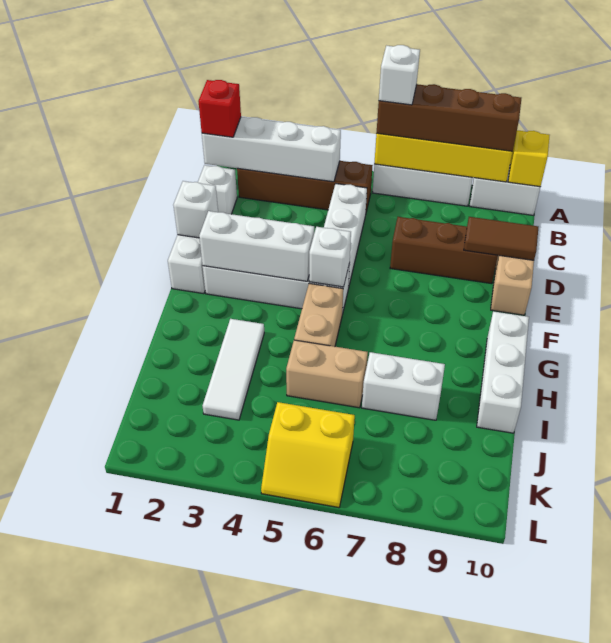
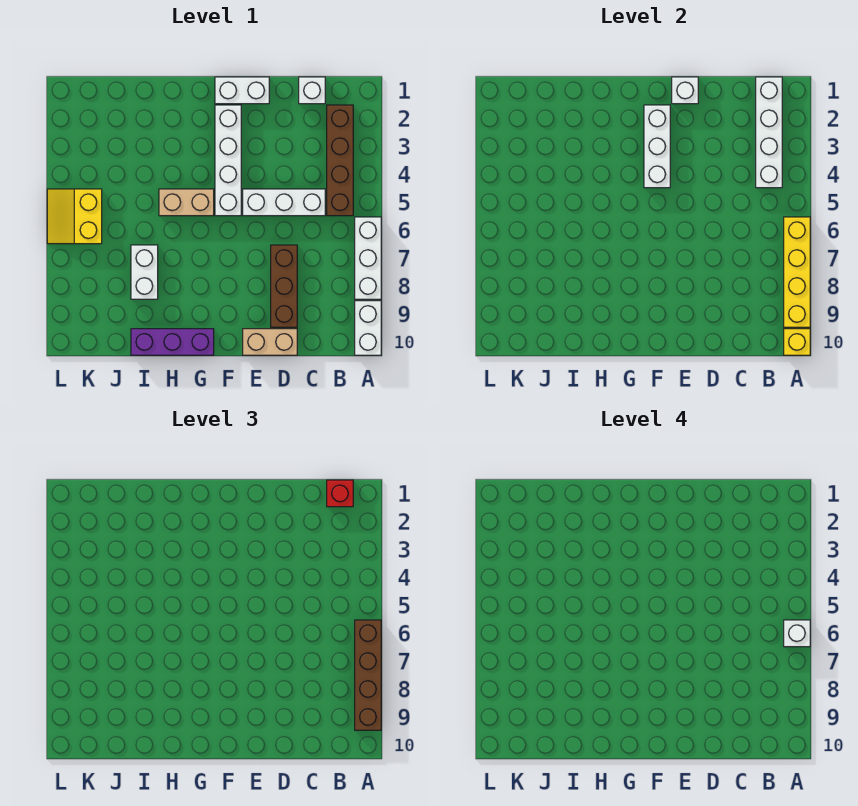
brown tile D9:D10 level 2 -> none
white brick F5 level 2 -> none
white brick G10:I10 level 1 -> purple brick G10:I10 level 1
white tile H3:J3 level 1 -> none
tan brick I5:I6 level 1 -> none

